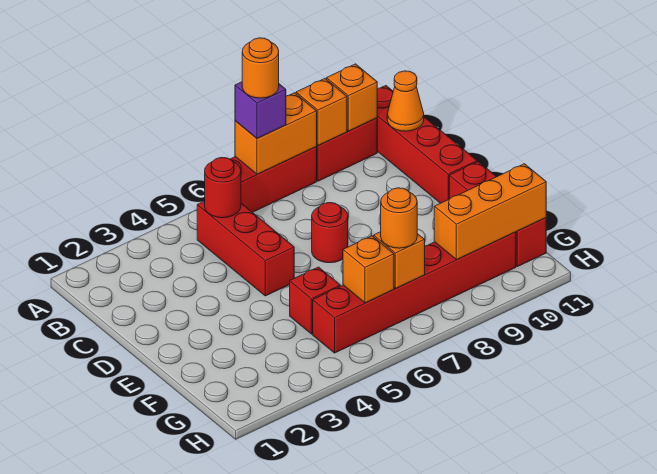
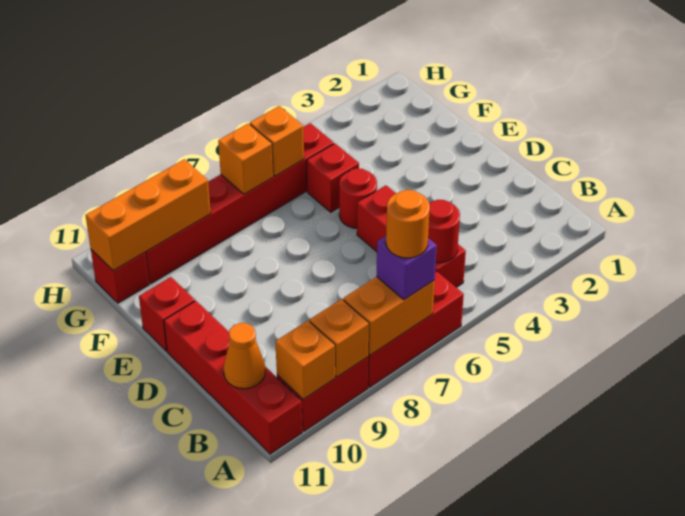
red round brick D7 level 1 -> red round brick E5 level 1
orange round brick G7 level 3 -> none

